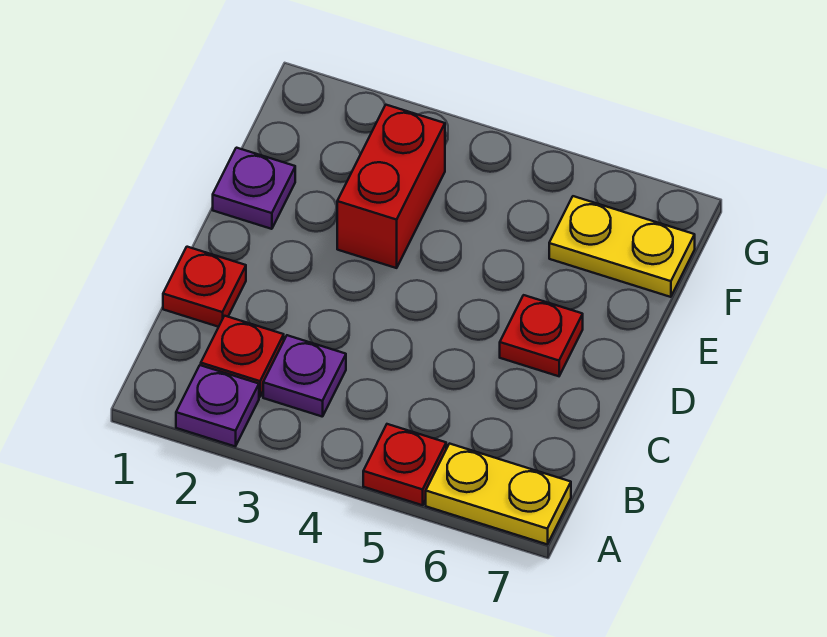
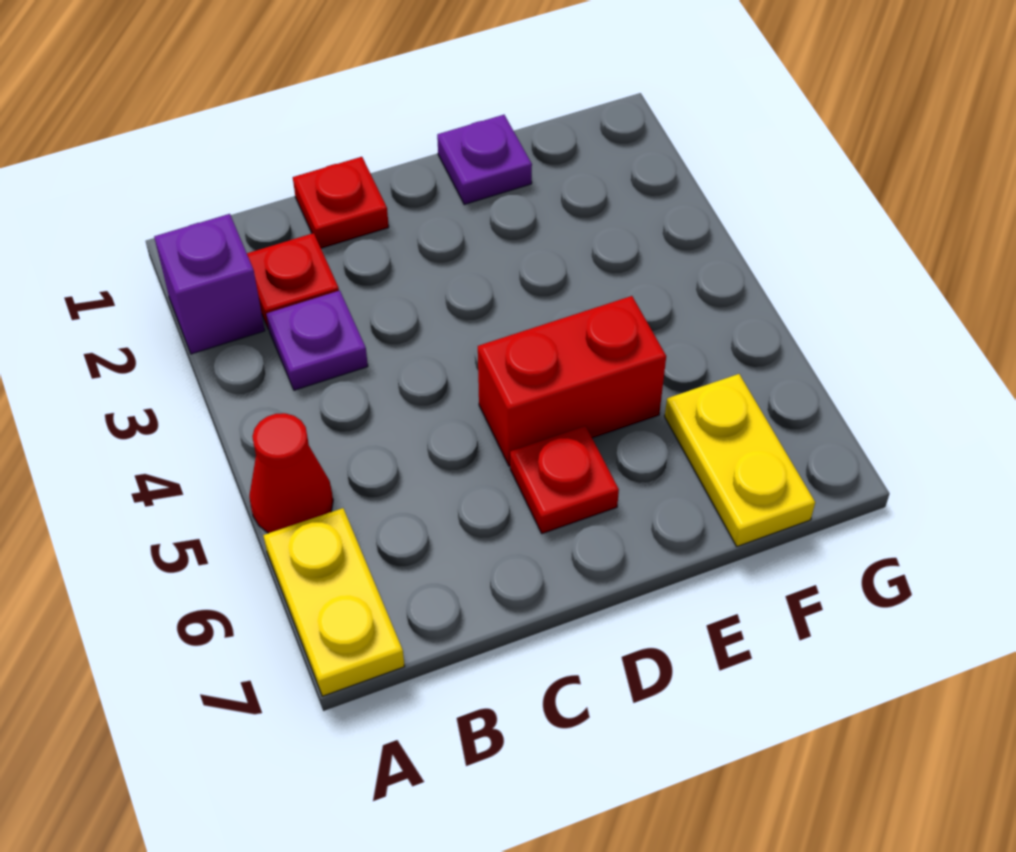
purple plate A2 level 1 -> purple brick A2 level 1
red plate A5 level 1 -> red cone A5 level 1
red brick E3:F3 level 1 -> red brick D5:E5 level 1

